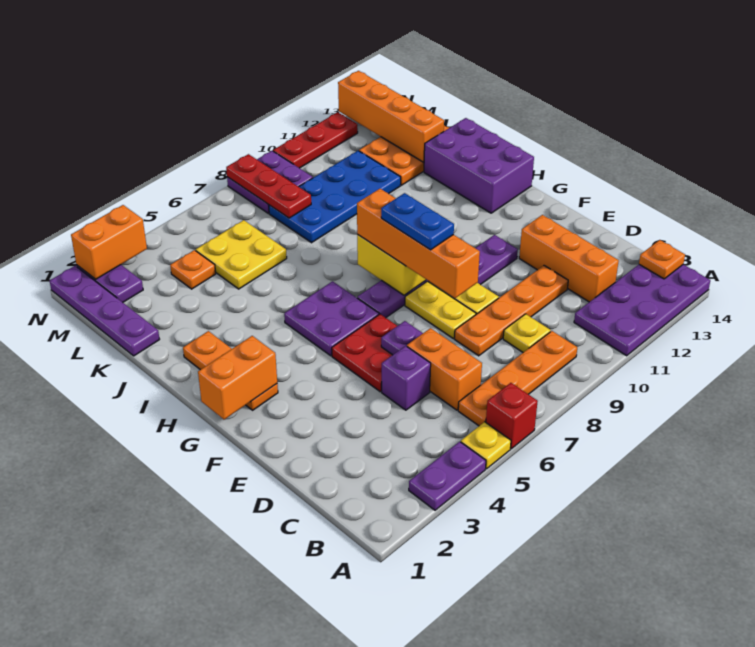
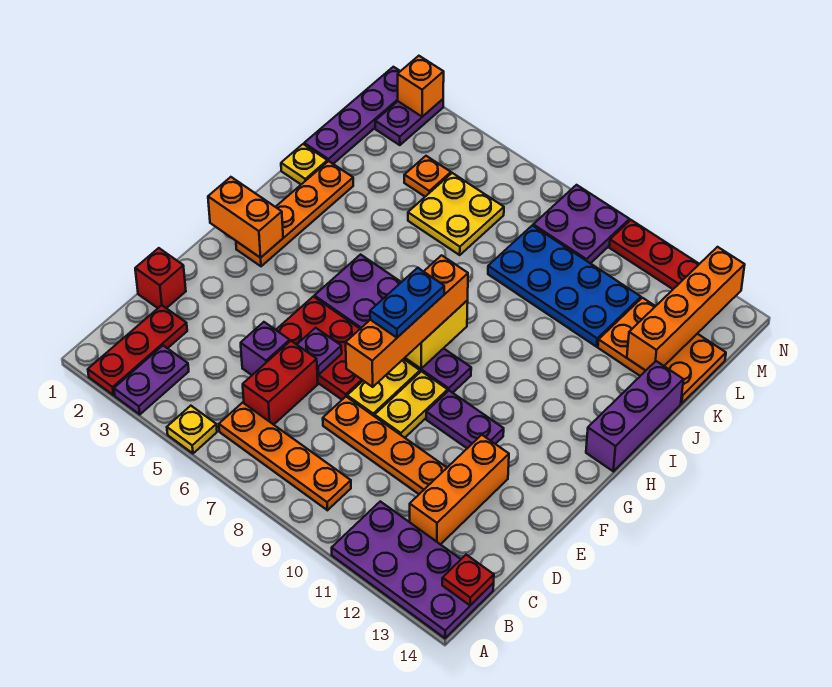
purple plate A3:A4 level 1 -> purple plate A3:B3 level 1
red brick A6 level 1 -> red brick D1 level 1
orange plate B14 level 2 -> red plate B14 level 2
orange brick C6:D6 level 1 -> red brick C6:D6 level 1
yellow plate C9 level 1 -> yellow plate J1 level 1
red plate E5:F6 level 1 -> red plate E5:F7 level 1
orange plate G2:I2 level 1 -> orange plate G2:J2 level 1
purple brick H13:J14 level 1 -> purple brick H14:J14 level 1
red plate L8:N8 level 2 -> red plate A2:C2 level 1
orange brick N2:N3 level 2 -> orange brick N2 level 2

